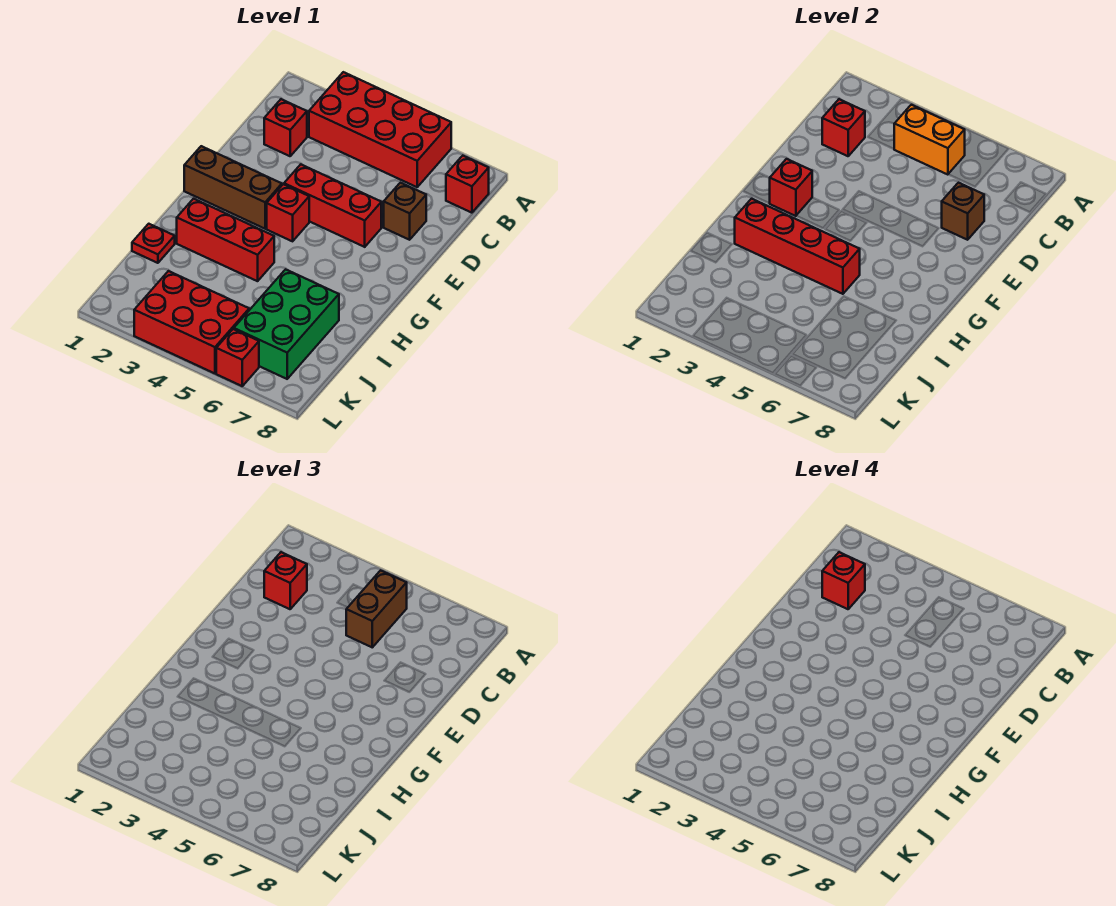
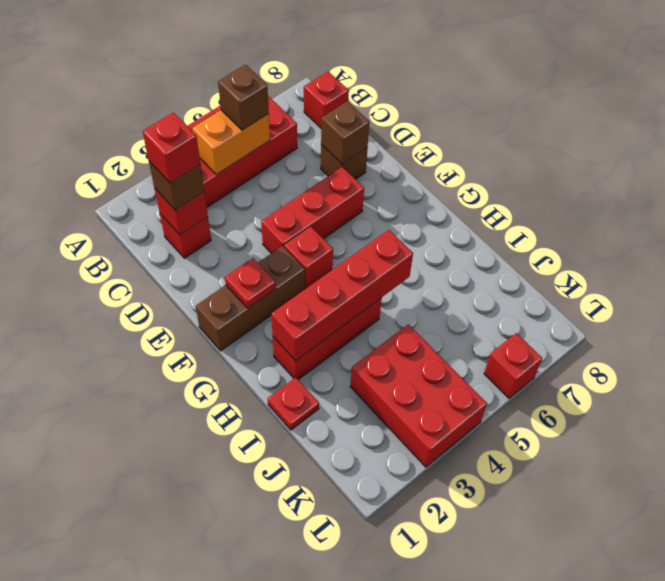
brown brick B5:C5 level 3 -> brown brick B5 level 3
red brick C2 level 3 -> brown brick C2 level 3
red brick F2 level 2 -> red plate F2 level 2
green brick I6:K7 level 1 -> none
red brick K3:L5 level 1 -> red brick J3:L4 level 1

